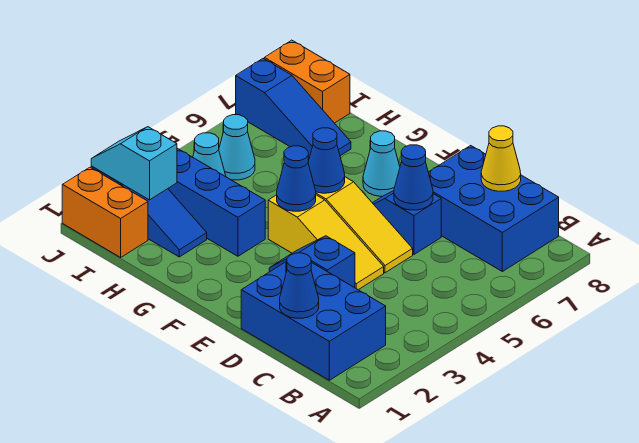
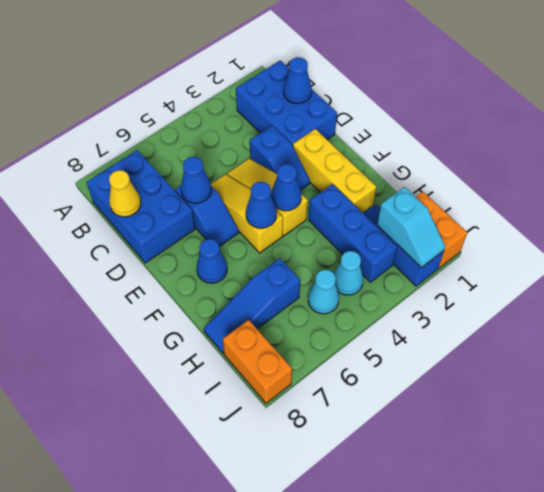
none -> yellow brick E2:G2 level 1
cyan cone F7 level 1 -> blue cone F7 level 1
blue slope H7:J7 level 1 top J -> blue slope H6:H8 level 1 top 6

